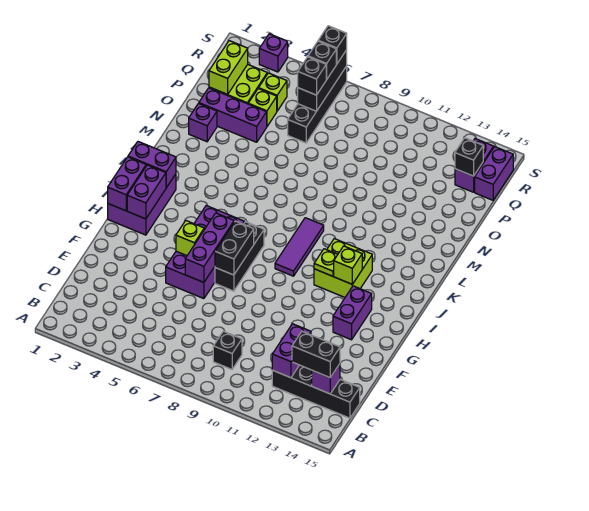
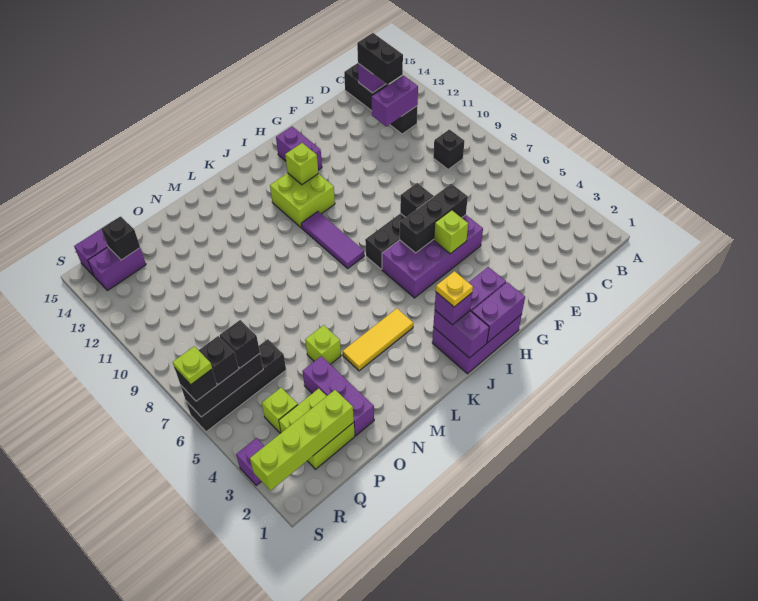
purple brick F6:H6 level 2 -> black brick F6:H6 level 2
black brick G7:H7 level 2 -> black brick G7 level 2
purple brick G13:H13 level 1 -> purple brick H13:H14 level 1
purple tile I9:K9 level 1 -> purple tile J8:J10 level 1
lime plate I11 level 2 -> lime plate S6 level 4
none -> yellow plate J2 level 4
none -> yellow tile K4:M4 level 1
purple brick N2 level 1 -> purple brick J2 level 3
lime brick P2:Q2 level 2 -> lime brick P2:S2 level 2
lime brick P4 level 1 -> lime brick N5 level 1

